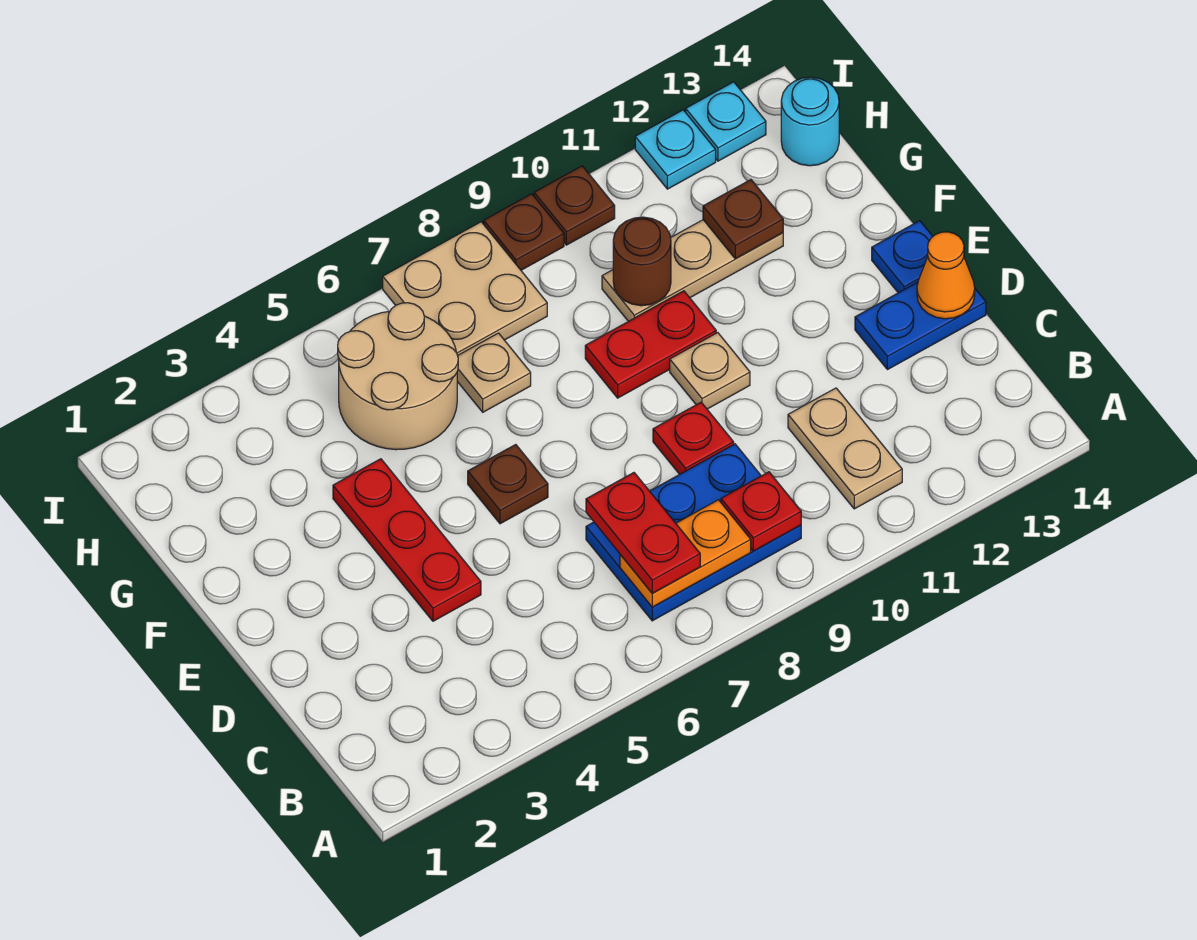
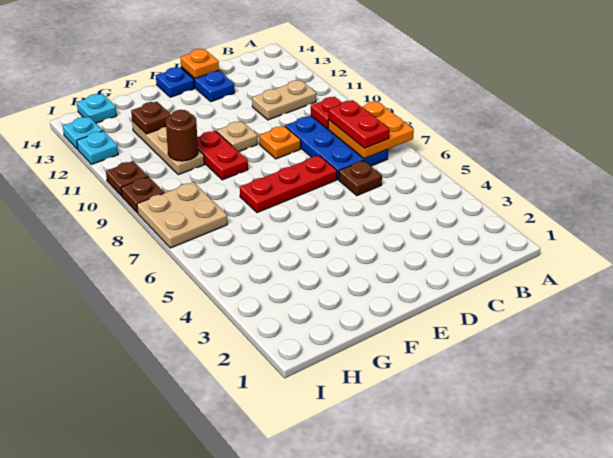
orange plate B7:B8 level 2 -> orange plate A7:B8 level 2
red plate B7:C7 level 3 -> red plate B7:B8 level 3
red plate D4:F4 level 1 -> red plate D7:F7 level 1
red plate D9 level 1 -> orange plate D9 level 1
orange cone D14 level 2 -> orange plate D14 level 2
brown plate E6 level 1 -> brown plate C6 level 1
tan round brick G5:H6 level 1 -> none
tan plate G7 level 1 -> none
cyan round brick H14 level 1 -> cyan plate H14 level 1

